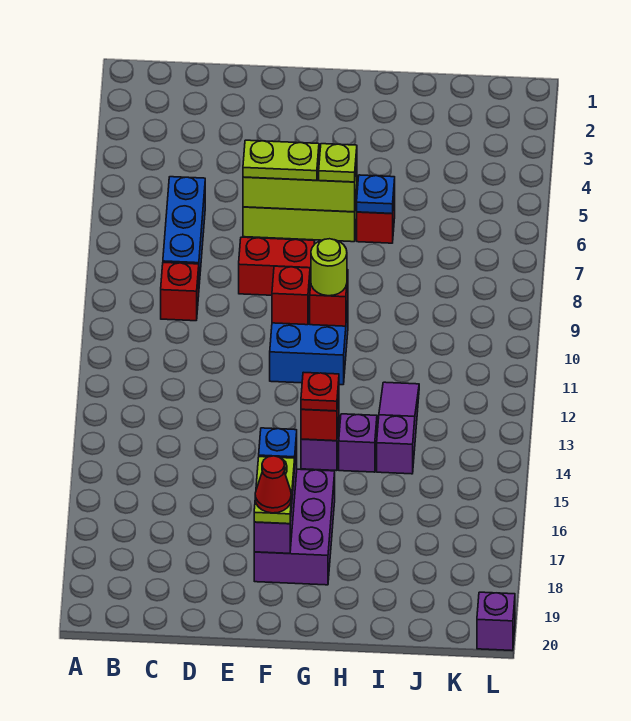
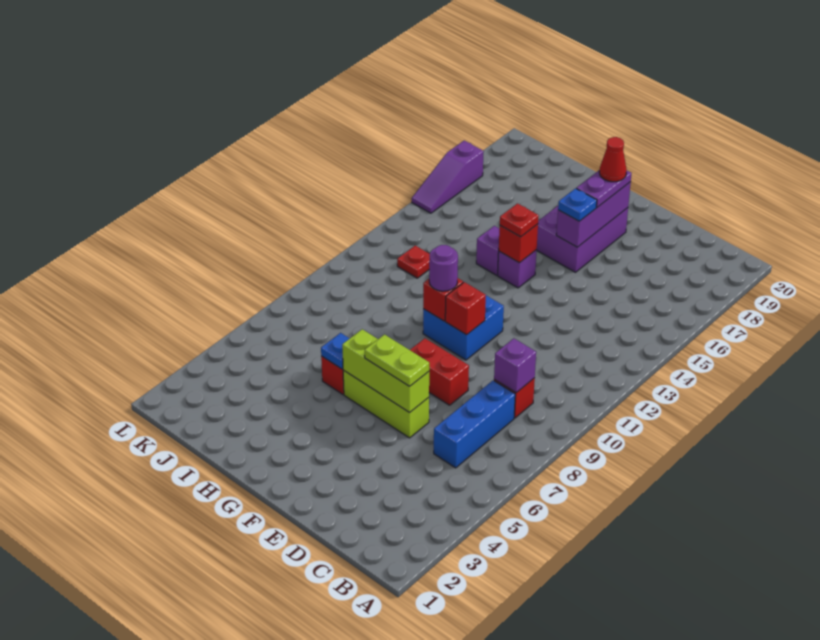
lime plate F17:F18 level 3 -> purple plate F17:F18 level 3
lime plate G6 level 3 -> none
lime round brick G10 level 3 -> purple round brick G10 level 3
purple slope I12:I14 level 1 top 14 -> purple slope L15:L17 level 1 top 17
none -> red plate J12 level 1
purple brick L20 level 1 -> purple brick C9 level 2

